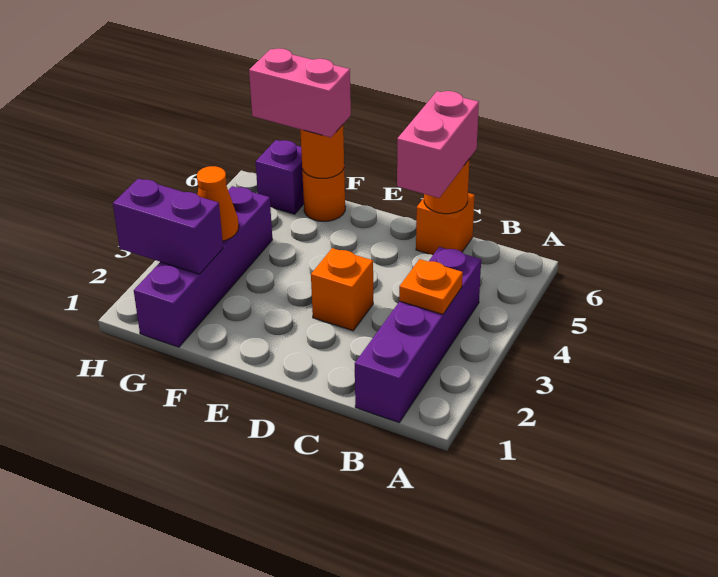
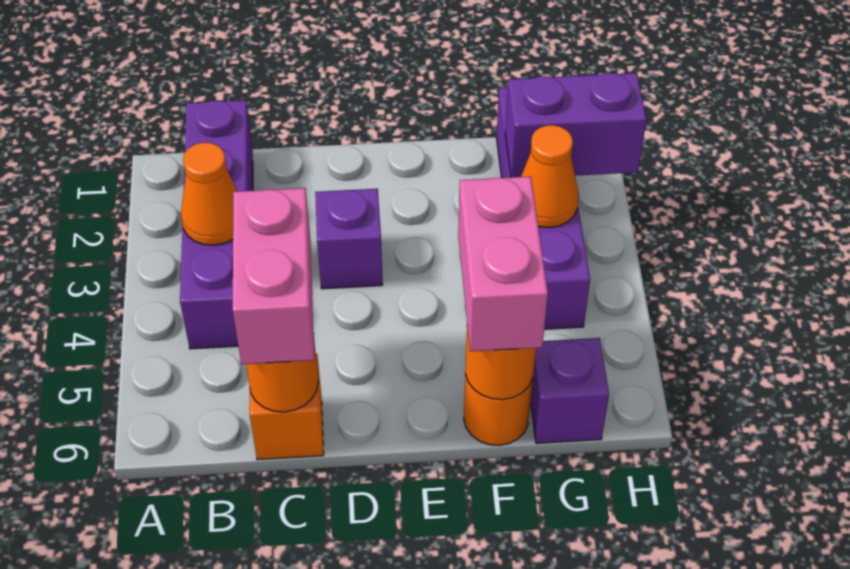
orange plate B3 level 2 -> orange cone B3 level 2
orange brick D3 level 1 -> purple brick D3 level 1
pink brick F6:G6 level 3 -> pink brick F5:F6 level 3

